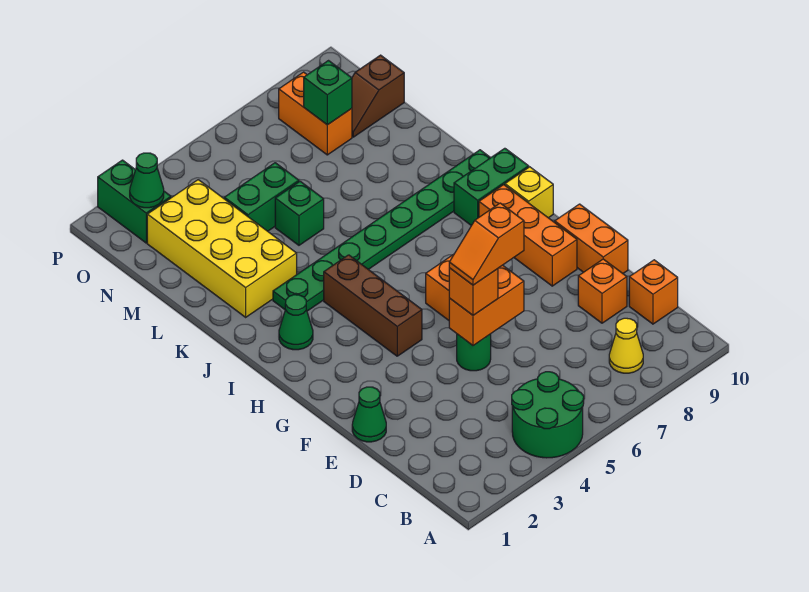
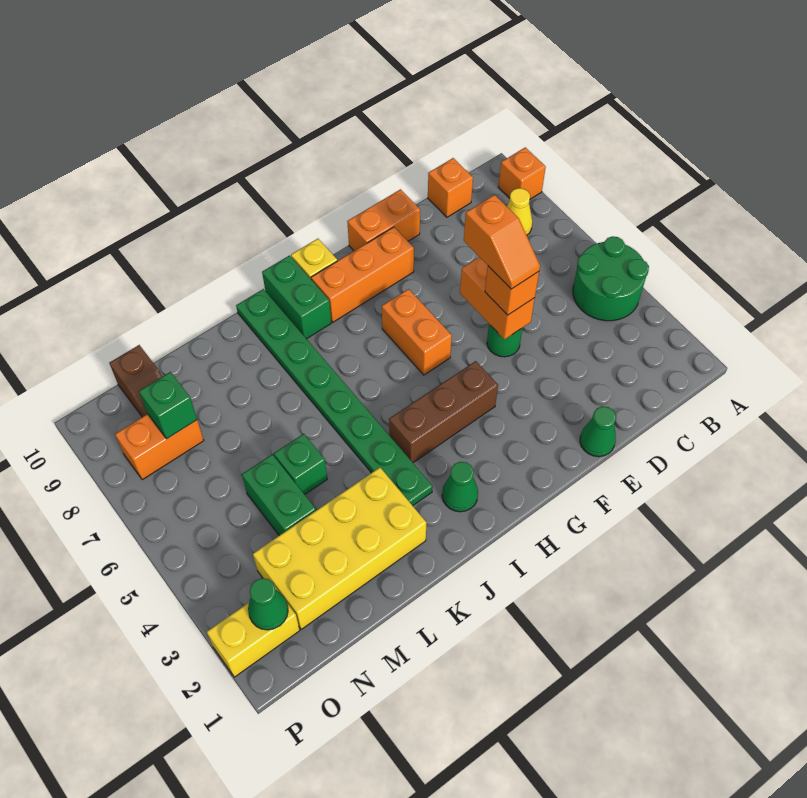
orange brick D9 level 1 -> orange brick A9 level 1
green brick O2:P2 level 1 -> yellow brick O2:P2 level 1

